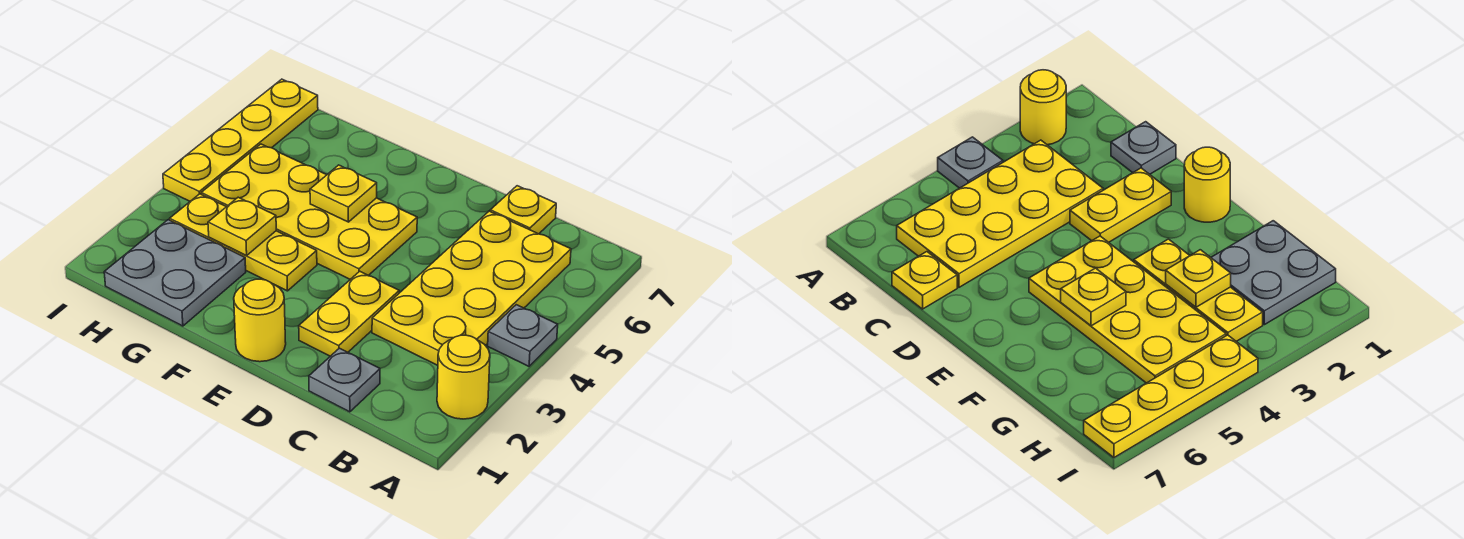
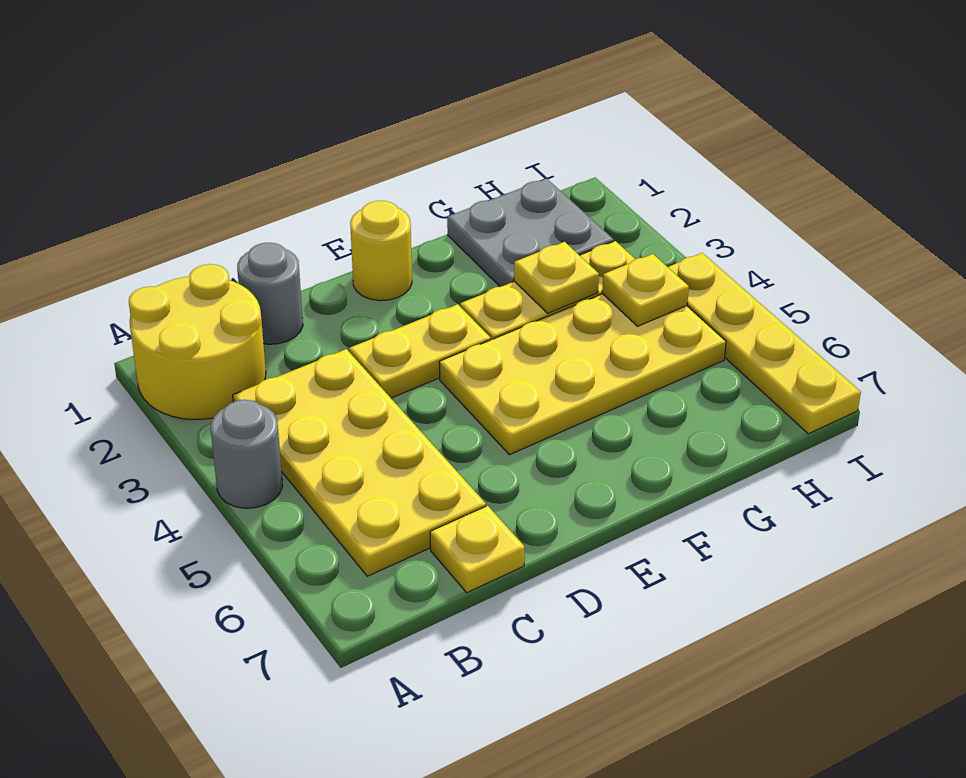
yellow round brick A2 level 1 -> yellow round brick A1:B2 level 1
grey plate A4 level 1 -> grey round brick A4 level 1
grey plate C1 level 1 -> grey round brick C1 level 1
yellow plate D2:D3 level 1 -> yellow plate D3:E3 level 1
yellow plate F5 level 2 -> yellow plate H4 level 2

